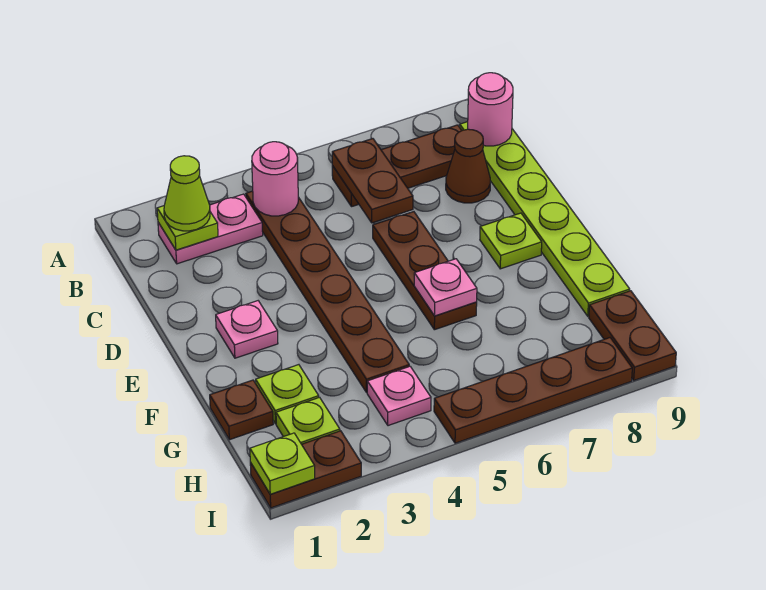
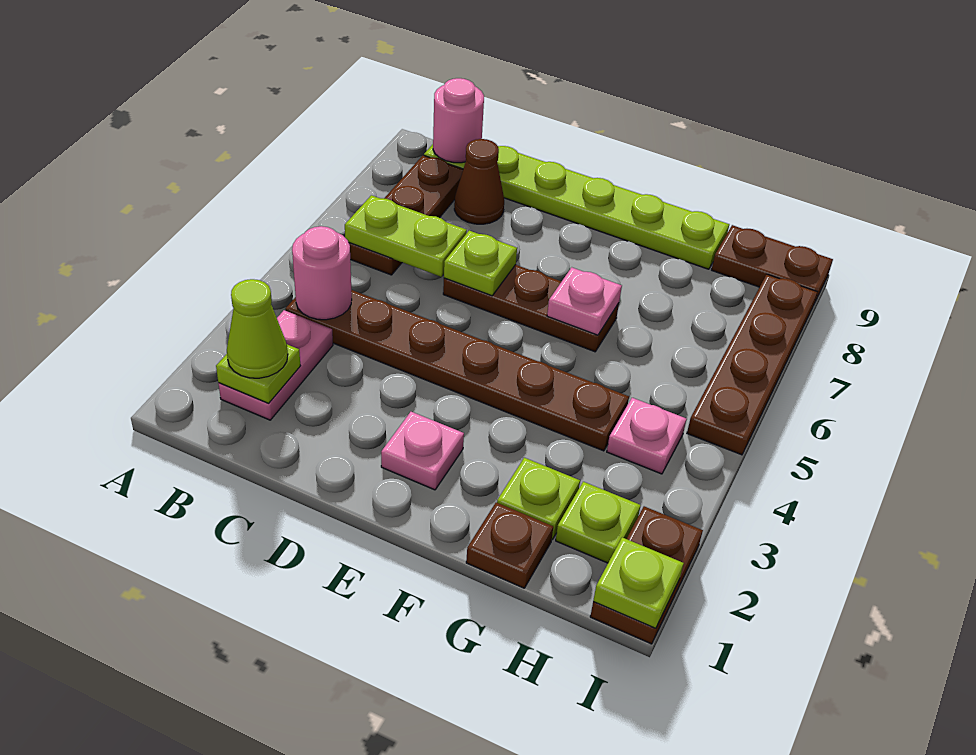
brown plate B6:C6 level 2 -> lime plate B6:C6 level 2
lime plate E8 level 1 -> lime plate D6 level 2

